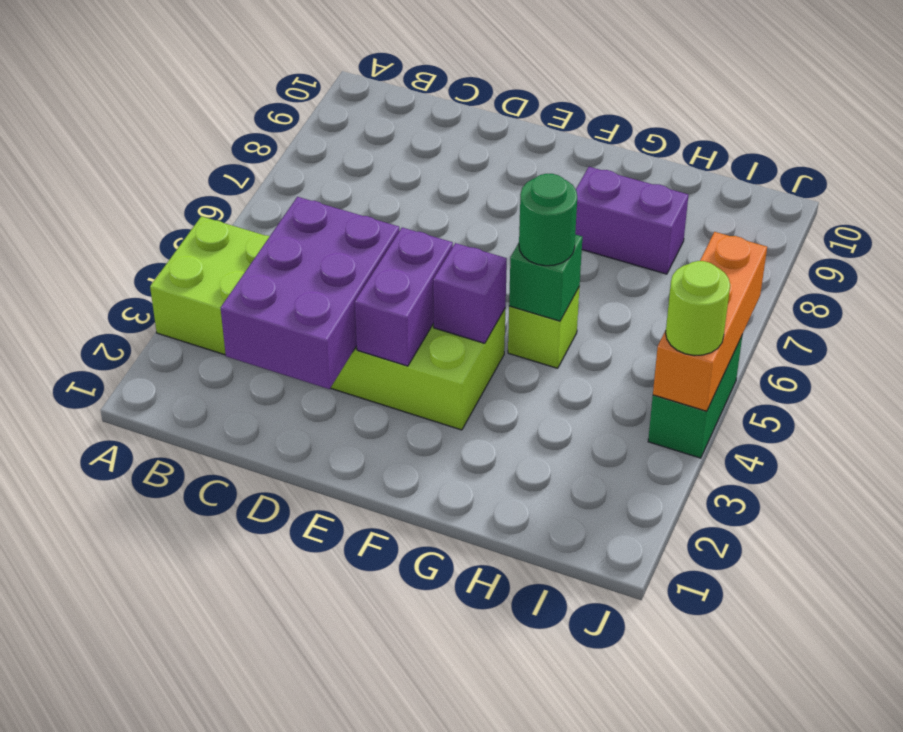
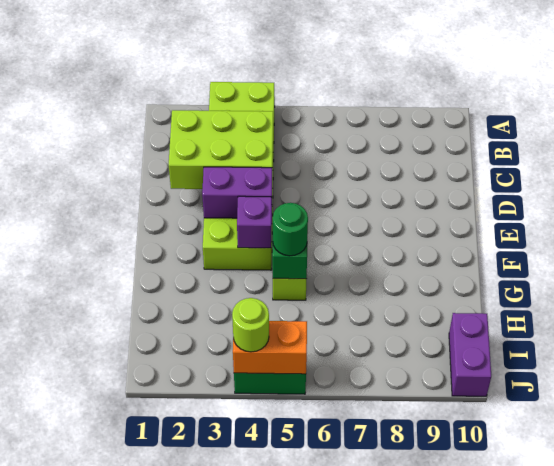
purple brick C2:D4 level 2 -> lime brick C2:D4 level 2
purple brick G8:H8 level 1 -> purple brick I10:J10 level 1
orange brick J4:J6 level 2 -> orange brick J4:J5 level 2

